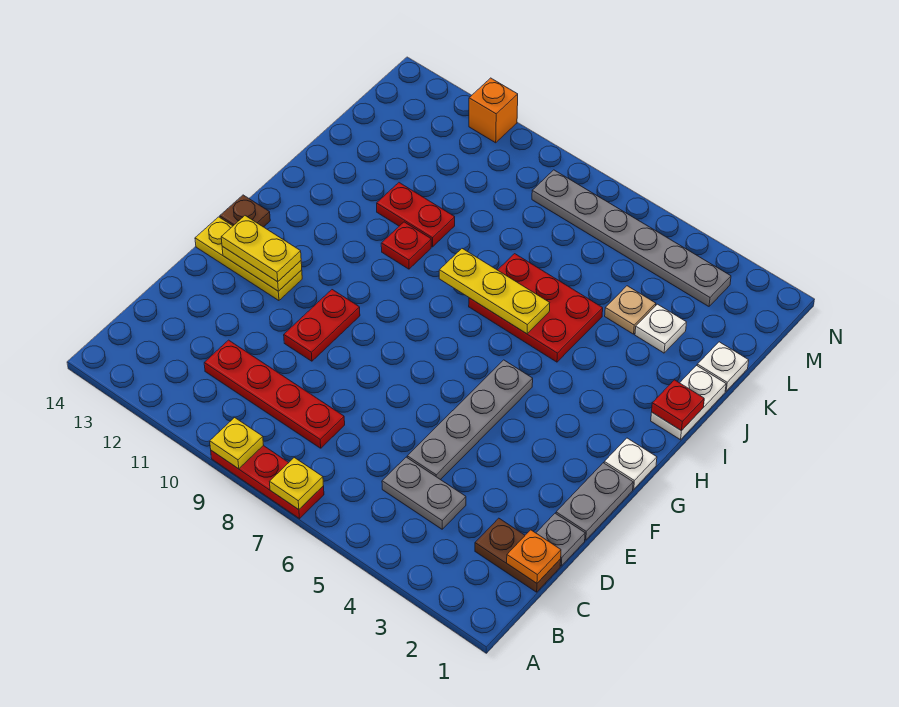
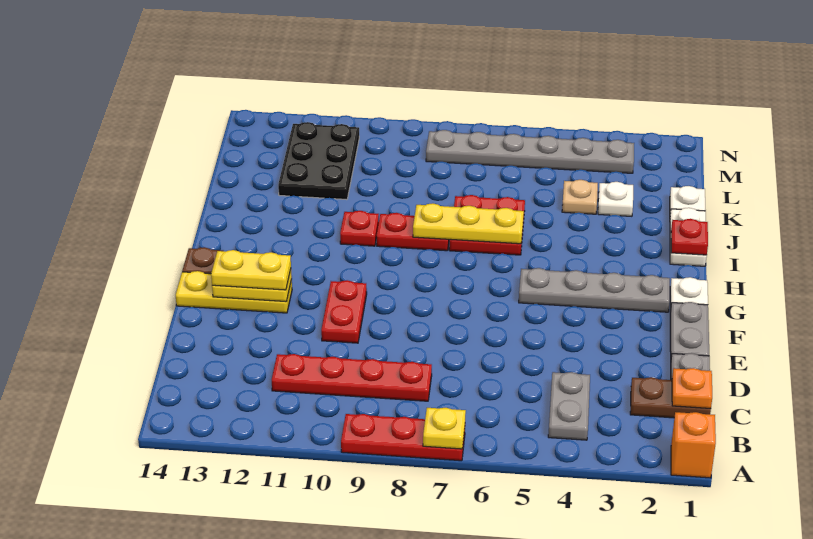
yellow plate A9 level 2 -> none
grey plate C4:C5 level 1 -> grey plate B4:C4 level 1
grey plate D5:G5 level 1 -> grey plate G2:G5 level 1
red plate I5:J7 level 1 -> red plate I6:J7 level 1
red plate J10:J11 level 1 -> red plate I8:I9 level 1
none -> black plate K11:M12 level 1
orange brick N11 level 1 -> orange brick A1 level 1

